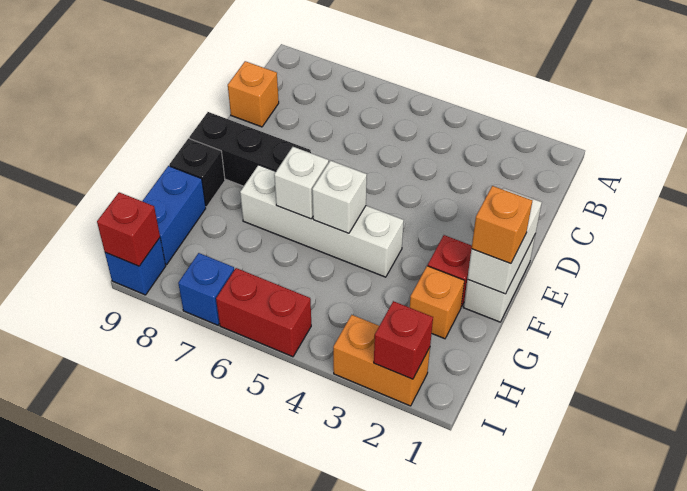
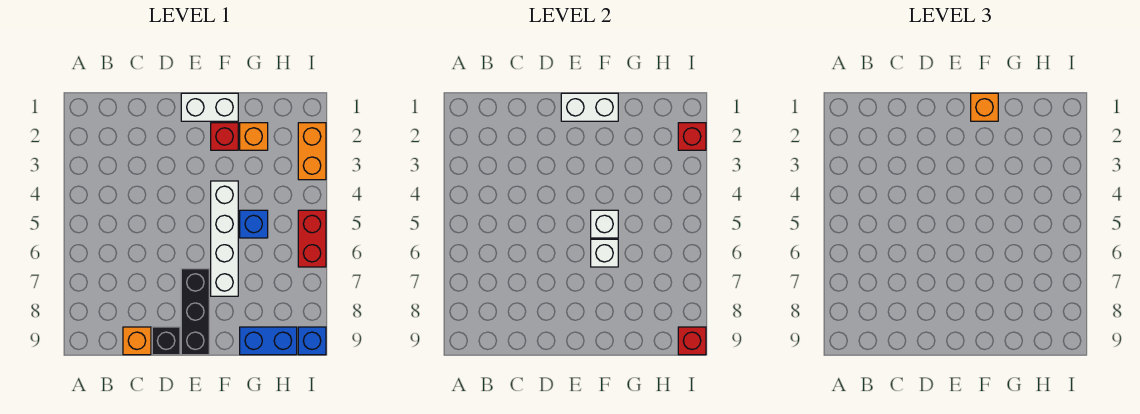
black brick F9 level 1 -> black brick D9 level 1
blue brick I7 level 1 -> blue brick G5 level 1

